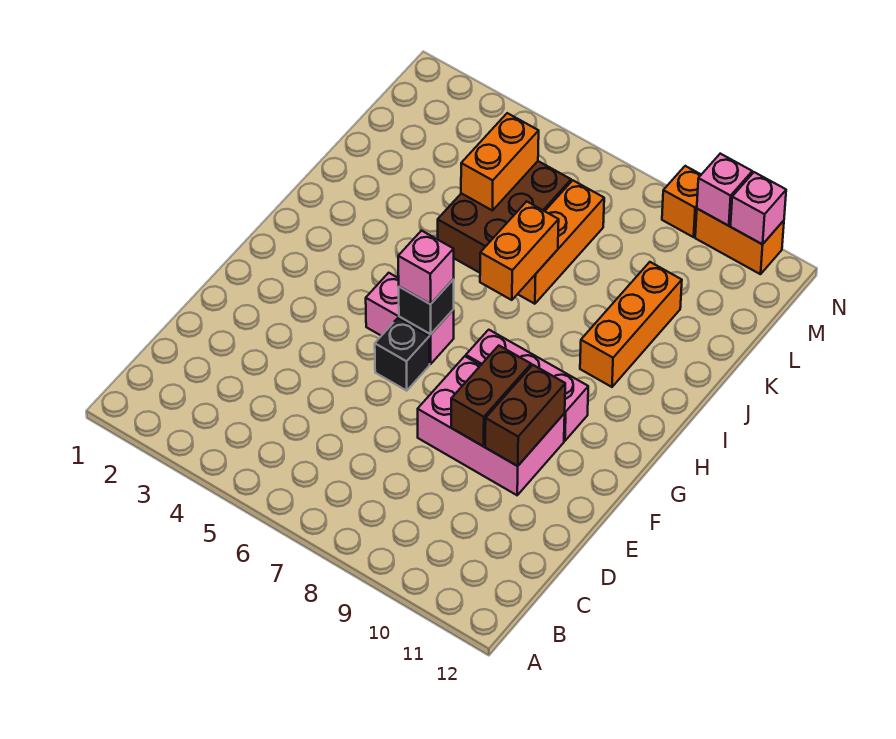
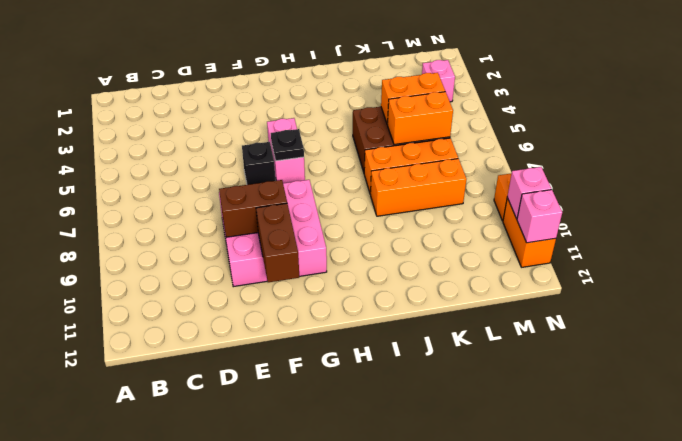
brown brick E10:F10 level 2 -> brown brick F10:F11 level 2
black brick G6 level 2 -> black plate G6 level 2
pink brick G6 level 3 -> pink brick M3 level 1
orange brick I7:J7 level 2 -> orange brick K6:L6 level 2
orange brick I10:K10 level 1 -> orange brick J8:L8 level 1

